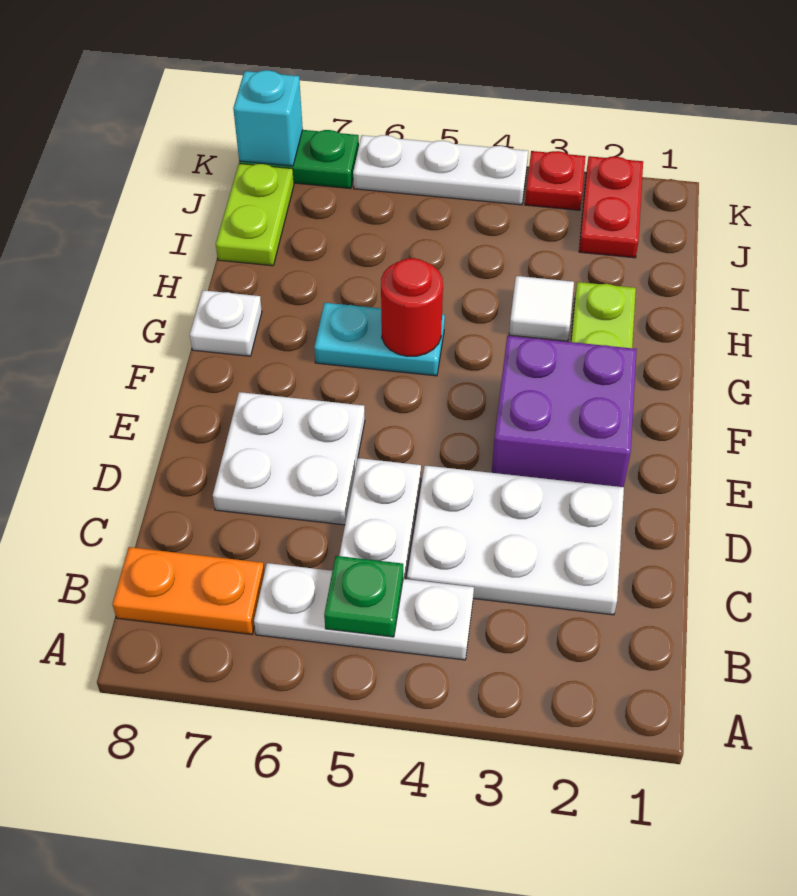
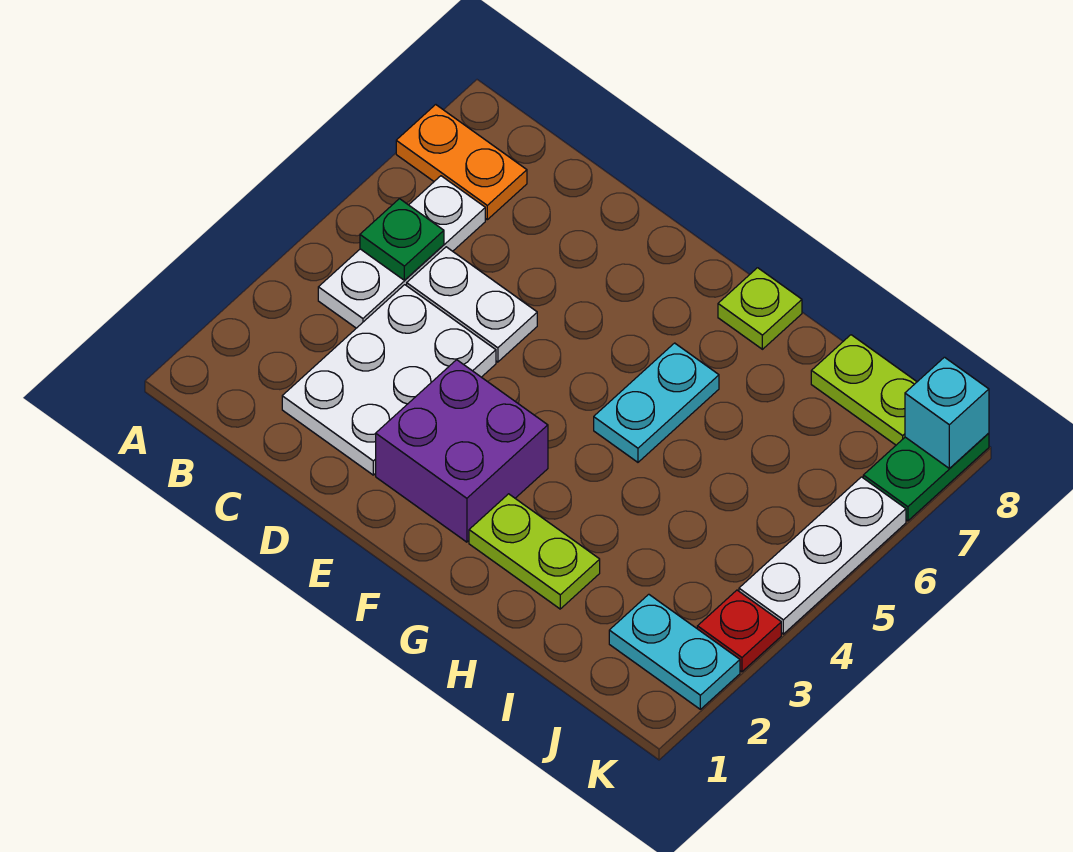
orange plate B7:B8 level 1 -> orange plate A7:B7 level 1
white plate D6:E7 level 1 -> none
red round brick G5 level 2 -> none
white plate G8 level 1 -> lime plate G8 level 1
white tile H3 level 1 -> none
red plate J2:K2 level 1 -> cyan plate J2:K2 level 1

